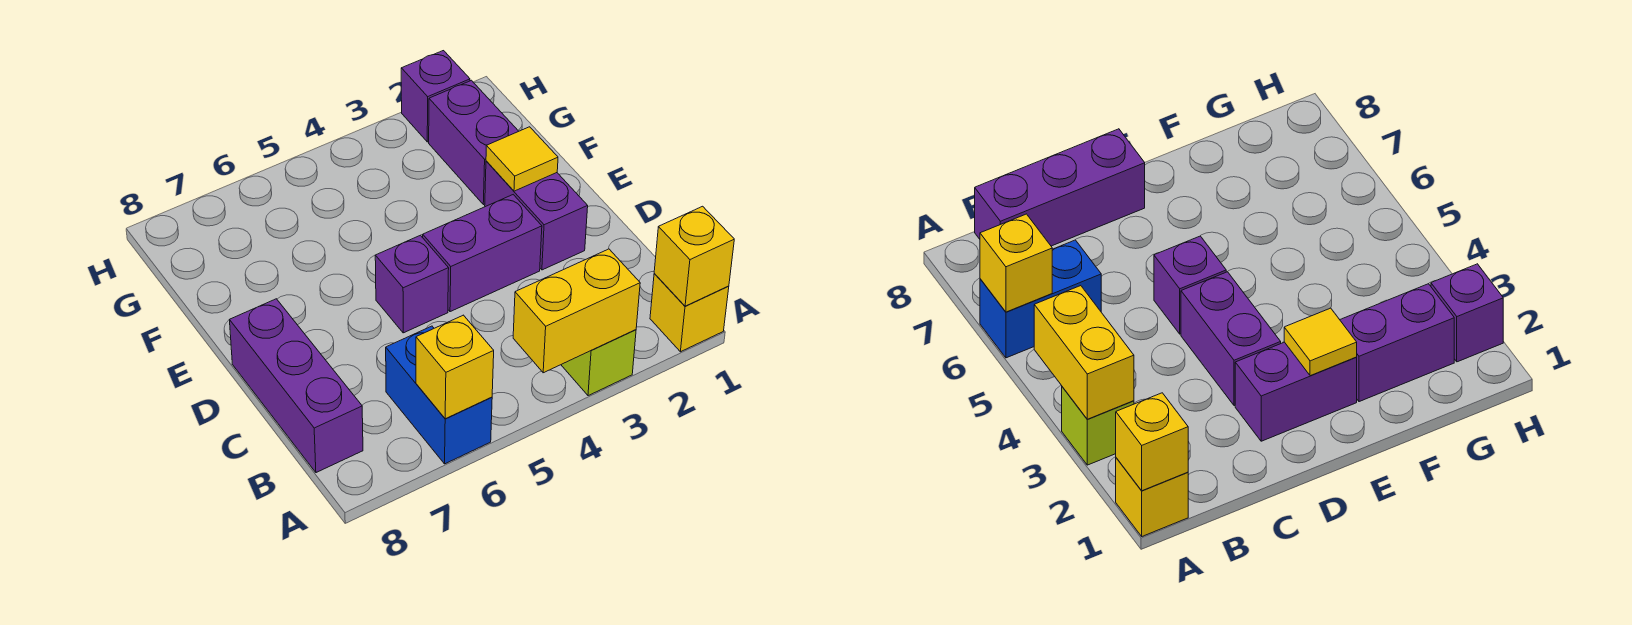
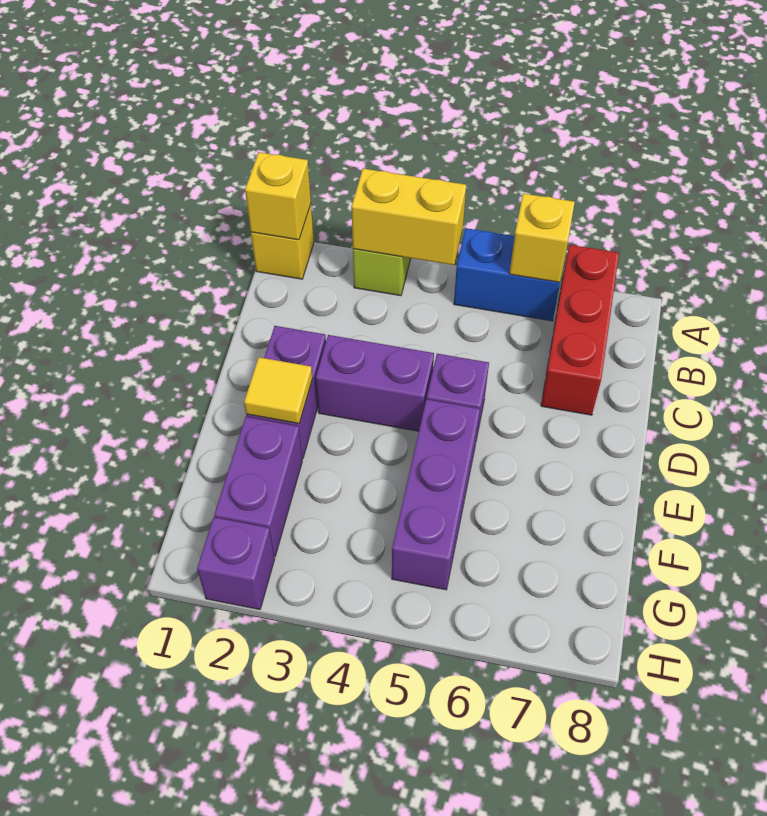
blue brick A6:B6 level 1 -> blue brick A5:A6 level 1
none -> red brick A7:C7 level 1
purple brick B8:D8 level 1 -> purple brick E5:G5 level 1

